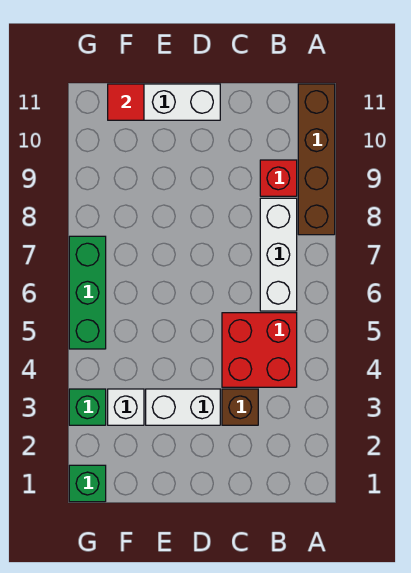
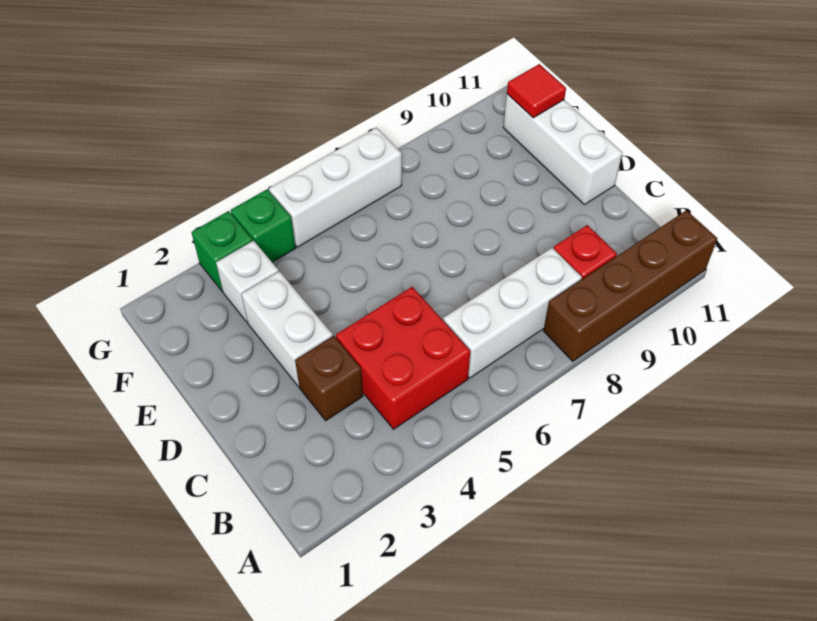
green brick G1 level 1 -> green brick G4 level 1
green brick G5:G7 level 1 -> white brick G5:G7 level 1

